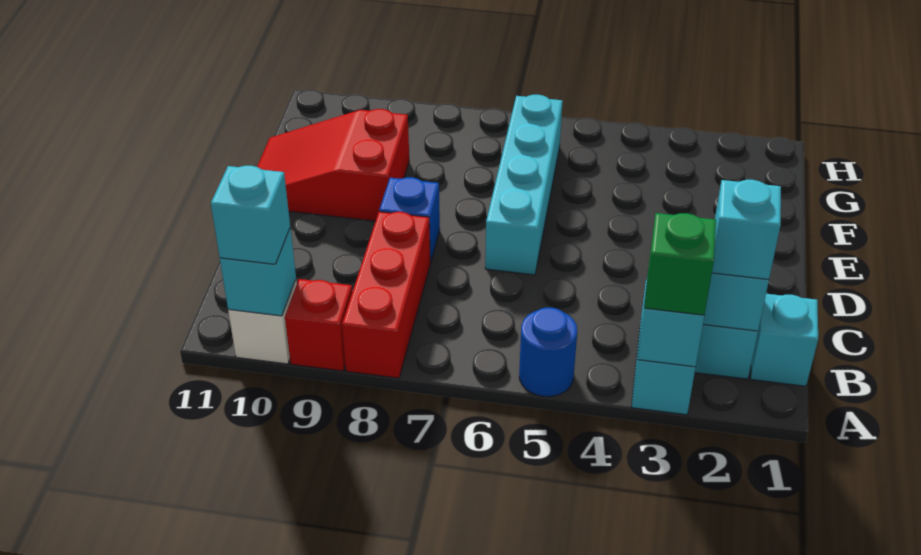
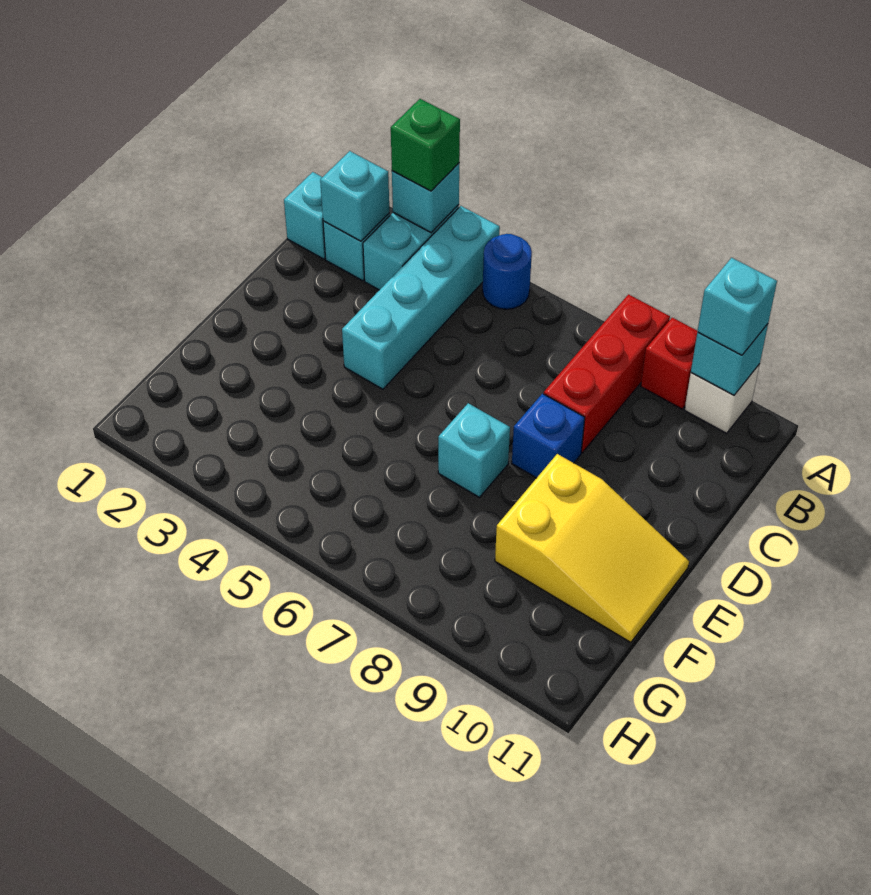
cyan brick B2 level 3 -> cyan brick E7 level 1
cyan brick D6:G6 level 1 -> cyan brick A4:D4 level 1
red slope E9:F11 level 1 top 9 -> yellow slope E9:F11 level 1 top 9

